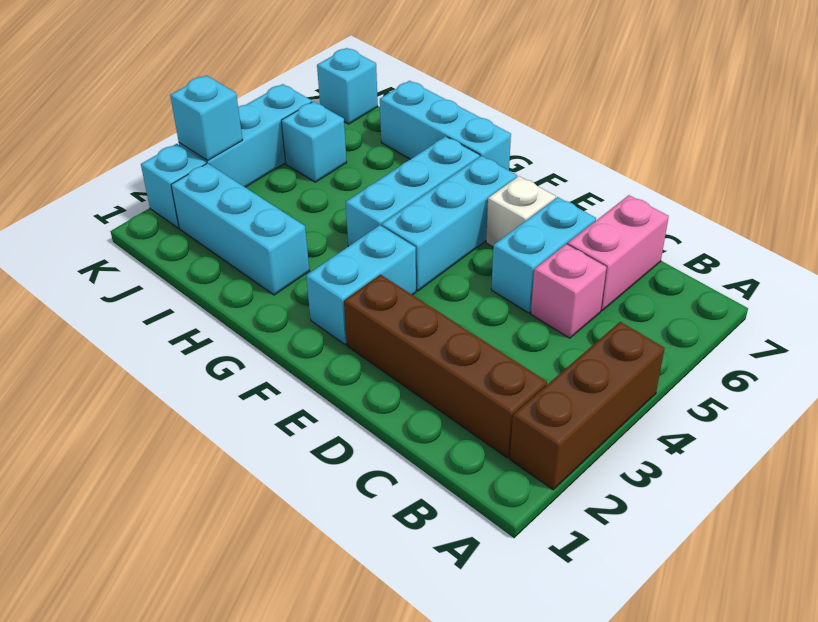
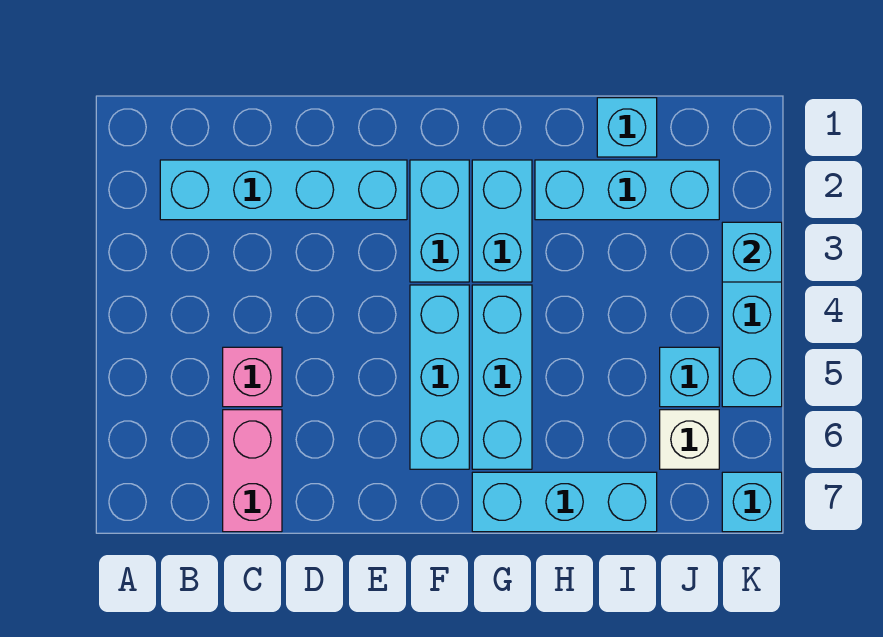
brown brick A2:A4 level 1 -> none
brown brick B2:E2 level 1 -> cyan brick B2:E2 level 1
cyan brick D5:D6 level 1 -> cyan brick G2:G3 level 1
white brick E6 level 1 -> white brick J6 level 1
cyan brick K2 level 1 -> cyan brick I1 level 1

